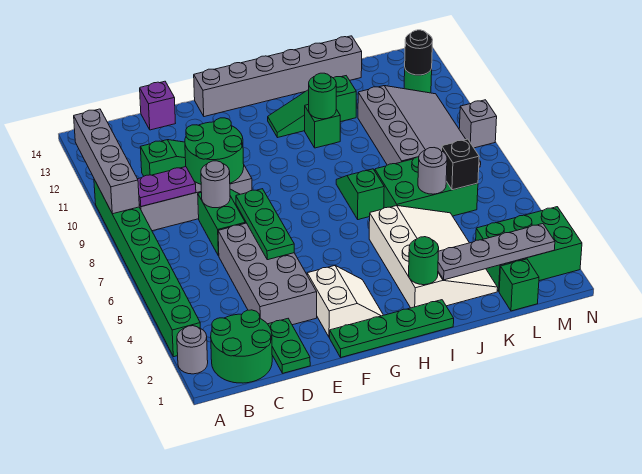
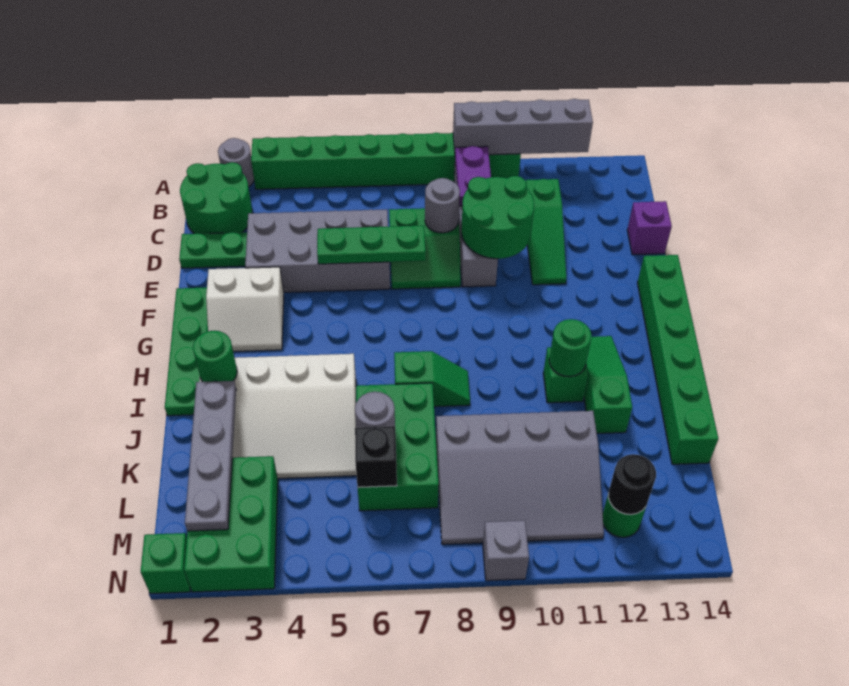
grey brick F14:K14 level 1 -> green brick F14:K14 level 1
green brick L1 level 1 -> green brick N1 level 1

